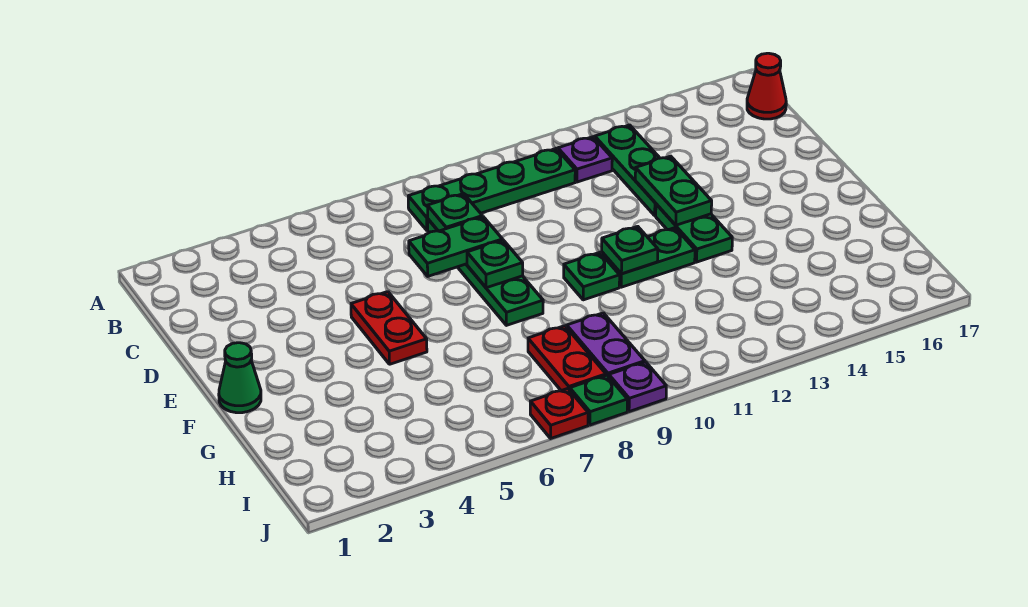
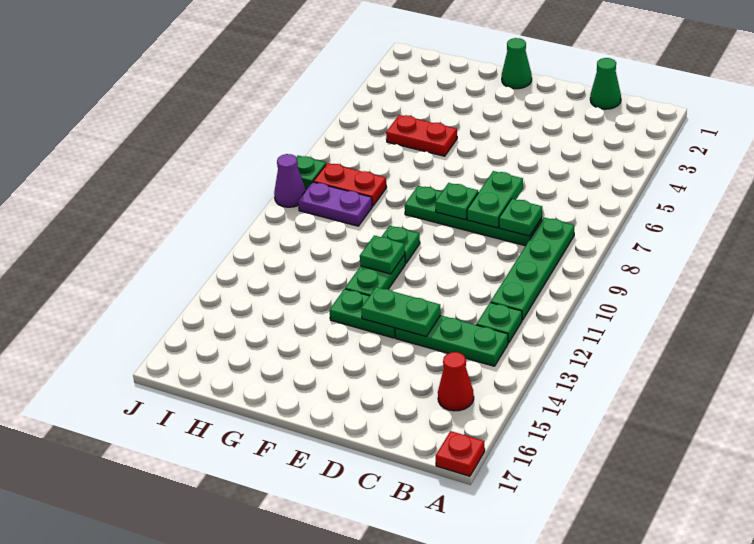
purple plate B12 level 1 -> green plate B12 level 1
red cone B17 level 1 -> red cone B15 level 1
none -> green cone C1 level 1
red plate E5:F5 level 1 -> red plate G5:H5 level 1
red plate J7 level 1 -> red plate A17 level 1
purple plate J9 level 1 -> purple cone J9 level 1

